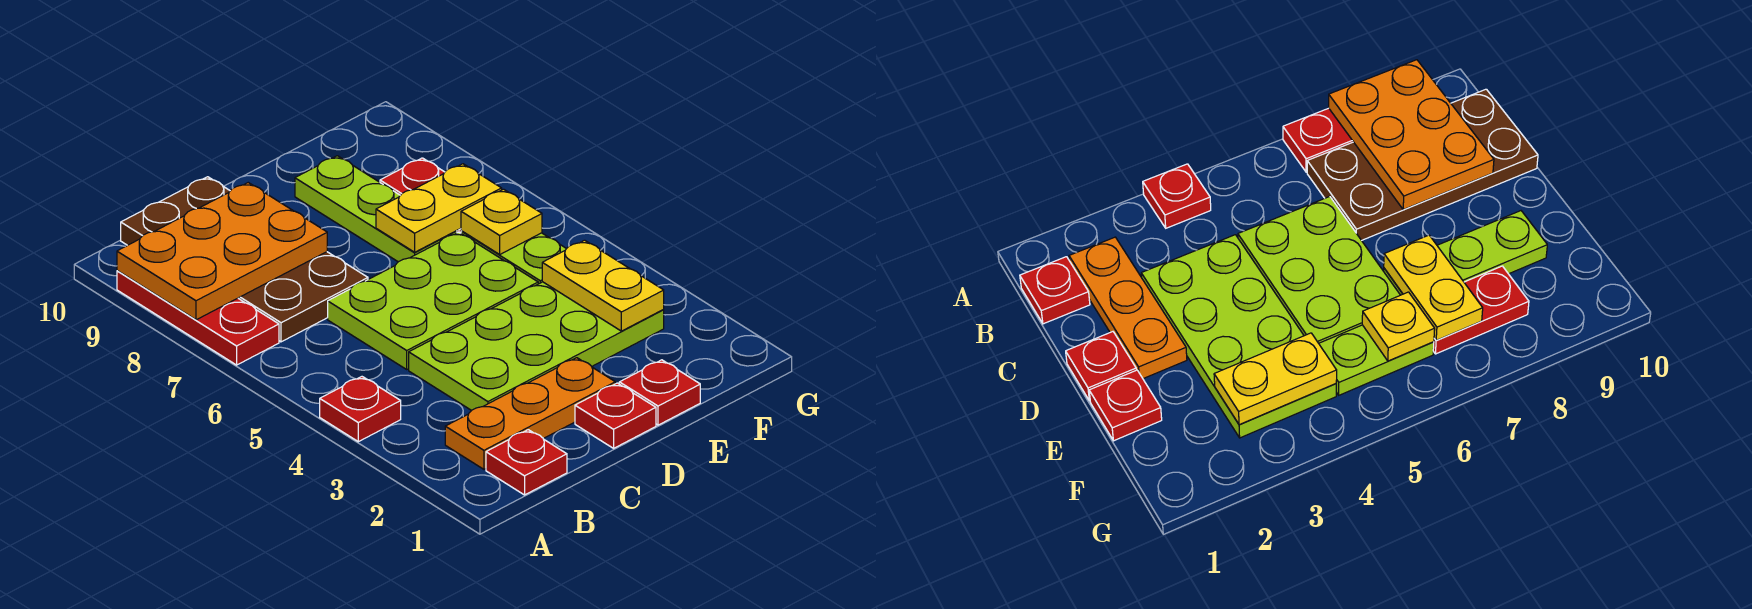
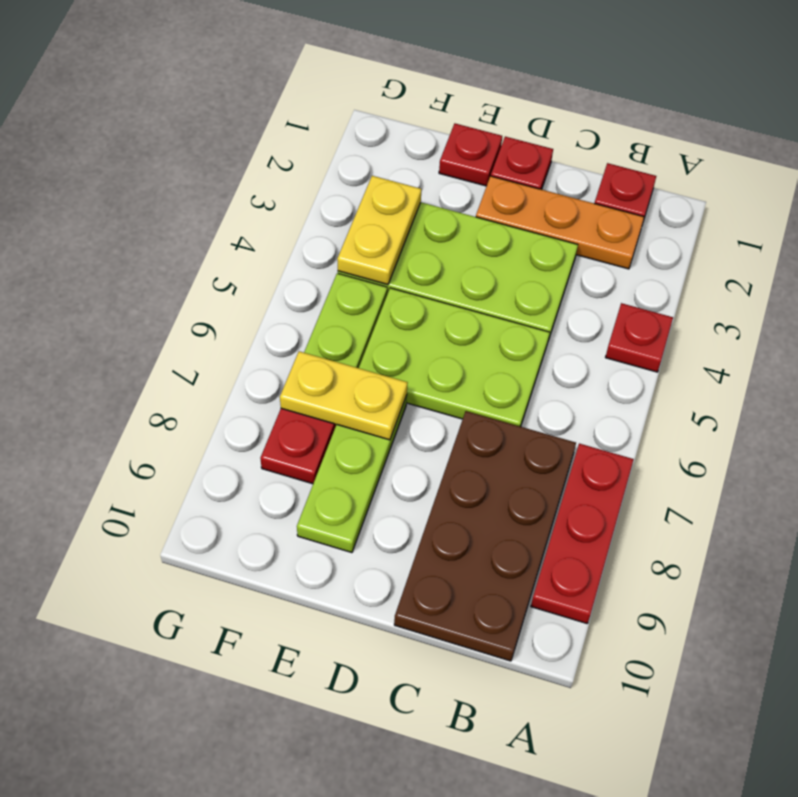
orange plate A8:C9 level 2 -> none
yellow plate F6 level 2 -> none

